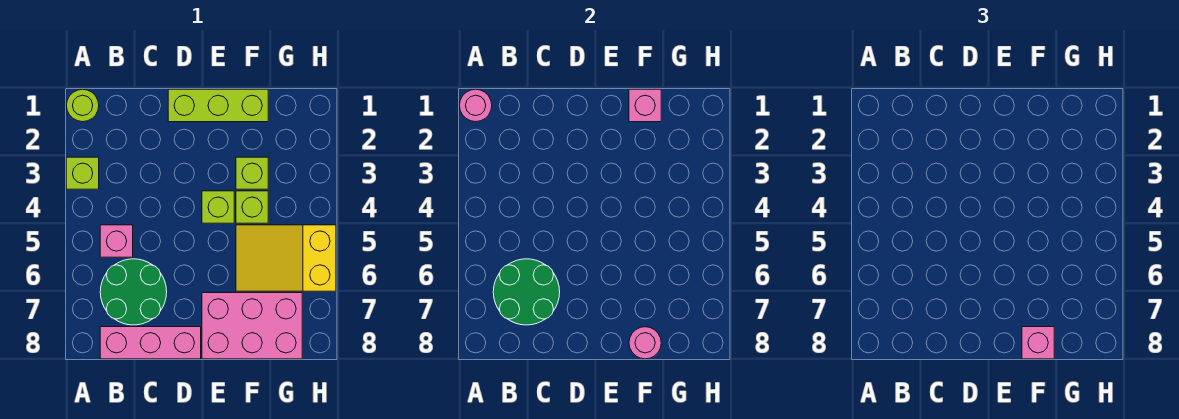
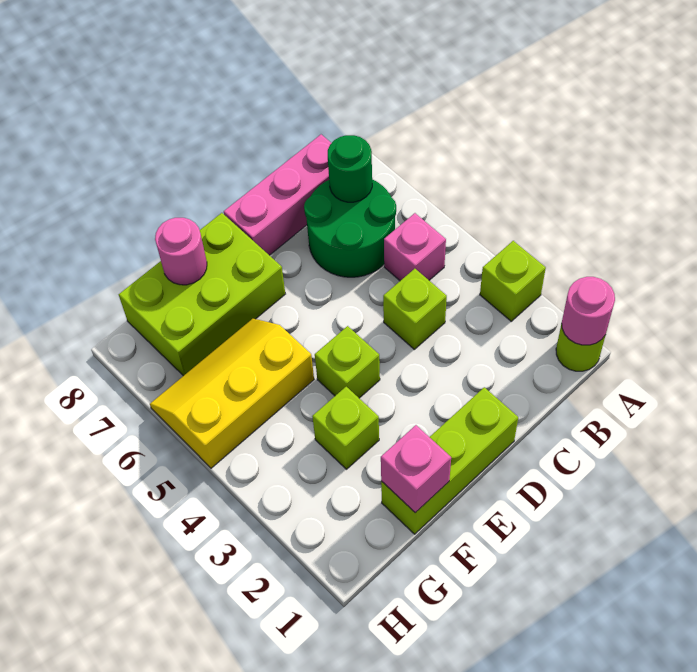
green round brick B6:C7 level 2 -> green round brick B7 level 2
pink brick E7:G8 level 1 -> lime brick E7:G8 level 1
lime brick F4 level 1 -> lime brick C4 level 1
yellow slope F5:H6 level 1 top H -> yellow slope F5:H6 level 1 top 5
pink brick F8 level 3 -> none

